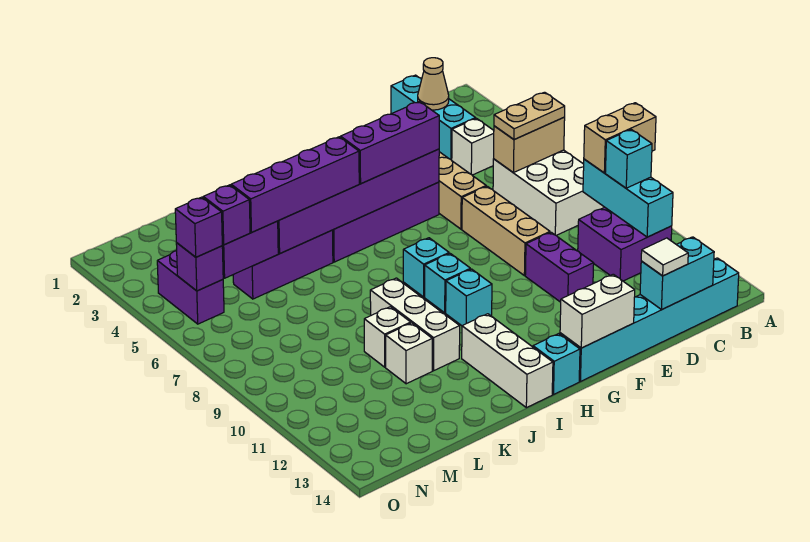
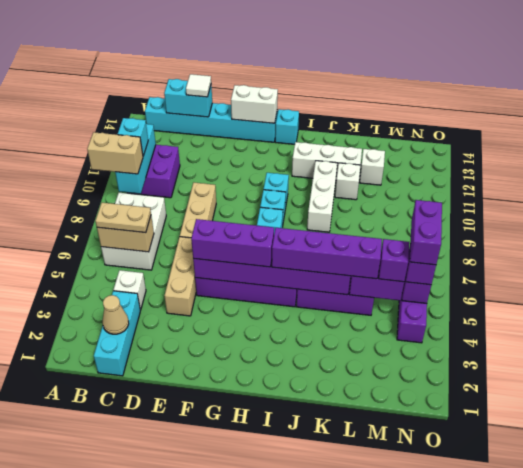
purple brick E10:E11 level 1 -> purple brick N5:N6 level 4
white brick I12:I14 level 1 -> white brick I12:K12 level 1
white brick K10 level 1 -> white brick L12 level 1

